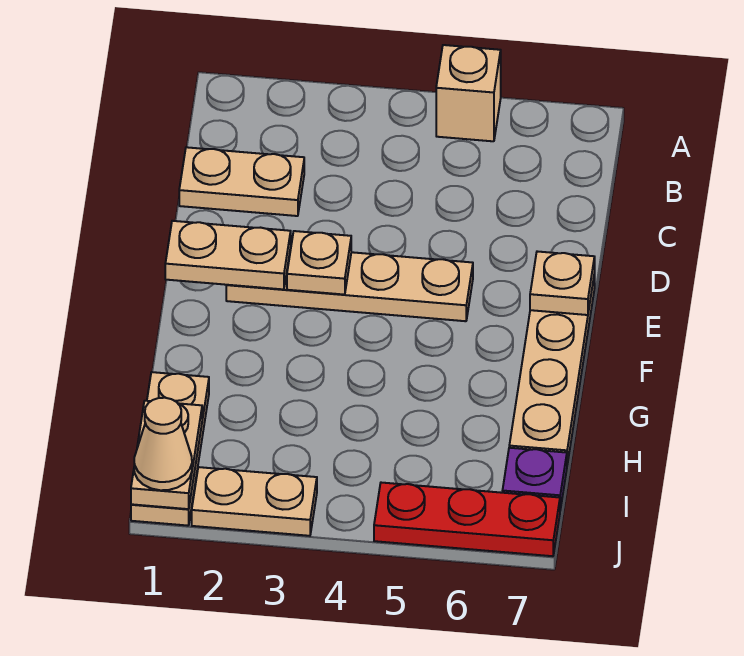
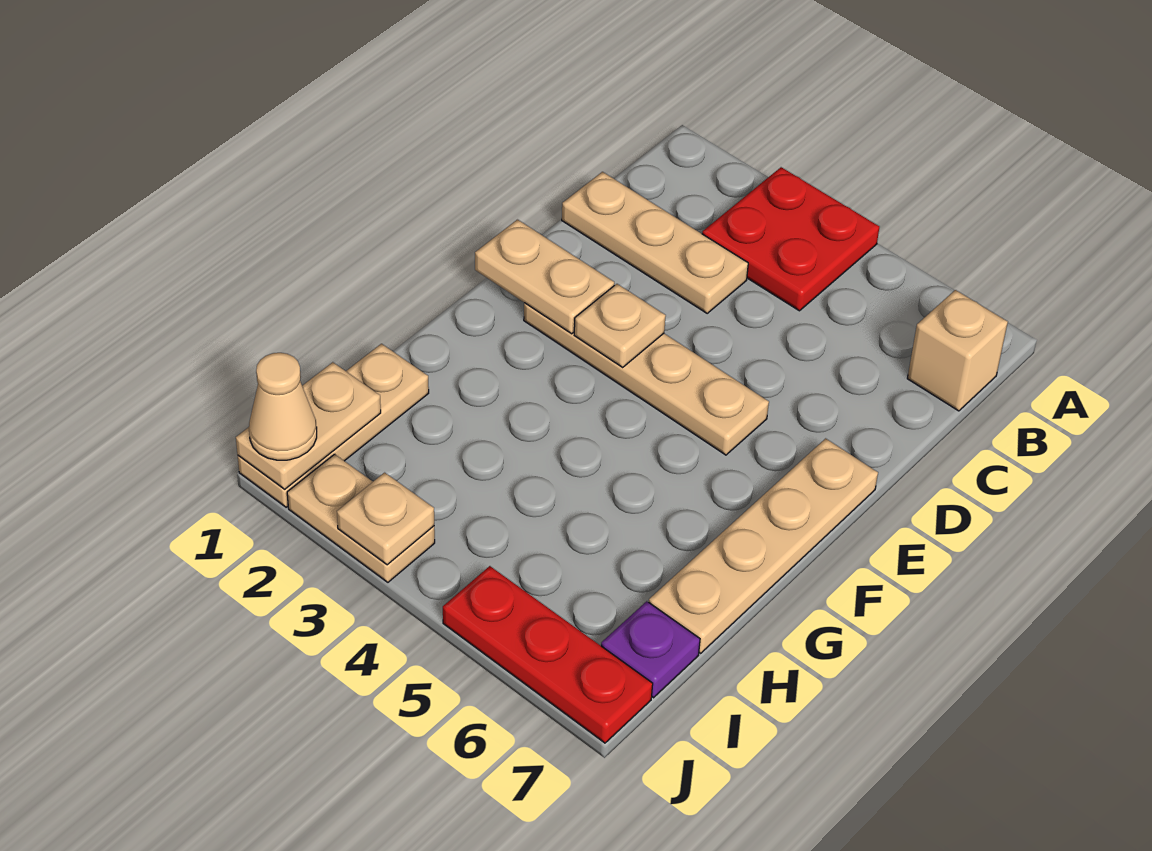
none -> red plate A3:B4 level 1
tan brick A5 level 1 -> tan brick B7 level 1
tan plate C1:C2 level 1 -> tan plate C1:C3 level 1
tan plate E7 level 2 -> tan plate J3 level 2

